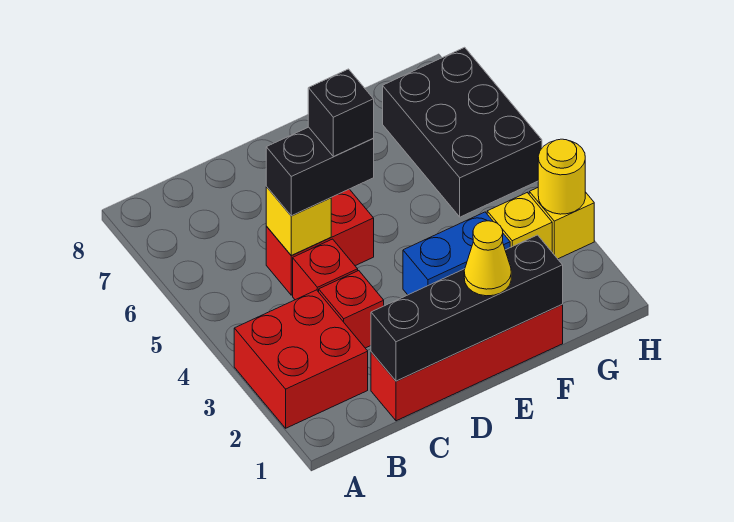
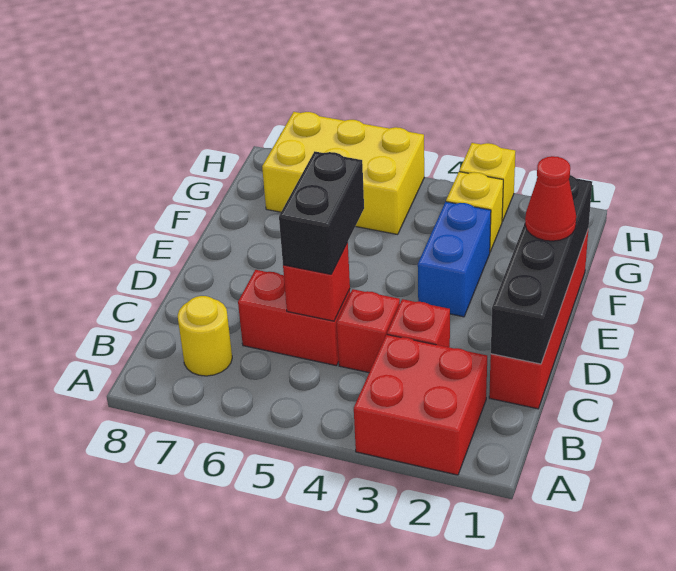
red brick C5:D5 level 1 -> red brick C5:C6 level 1
yellow brick C5 level 2 -> red brick C5 level 2
black brick D5 level 4 -> none
yellow cone E1 level 3 -> red cone E1 level 3
black brick G5:H7 level 1 -> yellow brick G5:H7 level 1
yellow round brick H3 level 2 -> yellow round brick B7 level 1

